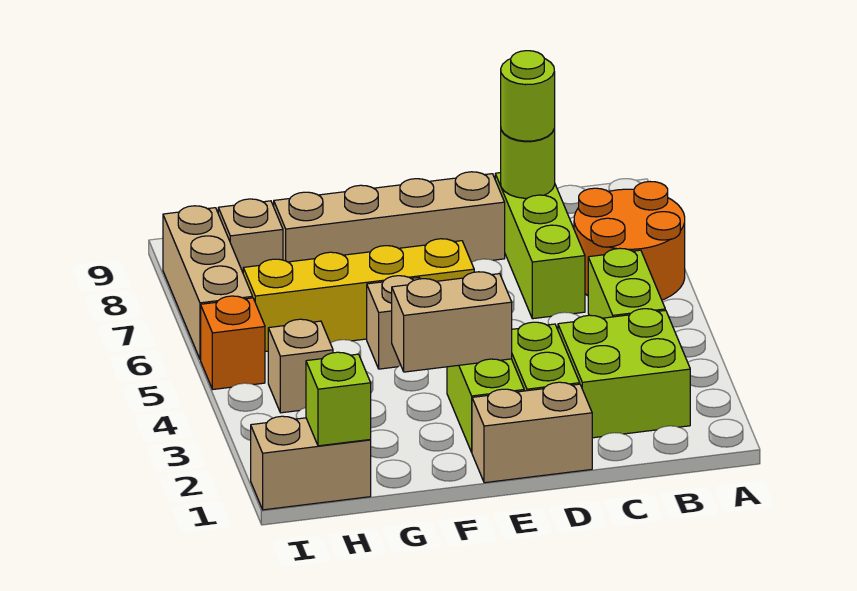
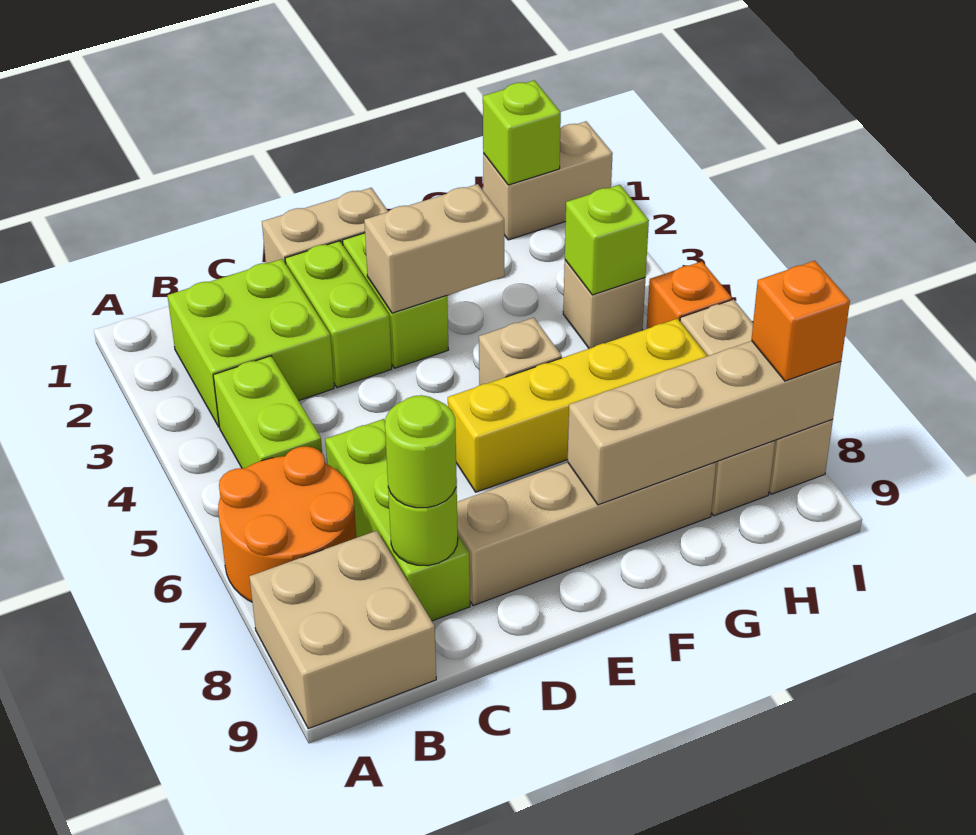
none -> tan brick A8:B9 level 1
none -> tan brick F8:I8 level 2
none -> lime brick H4 level 2
none -> orange brick I8 level 3

